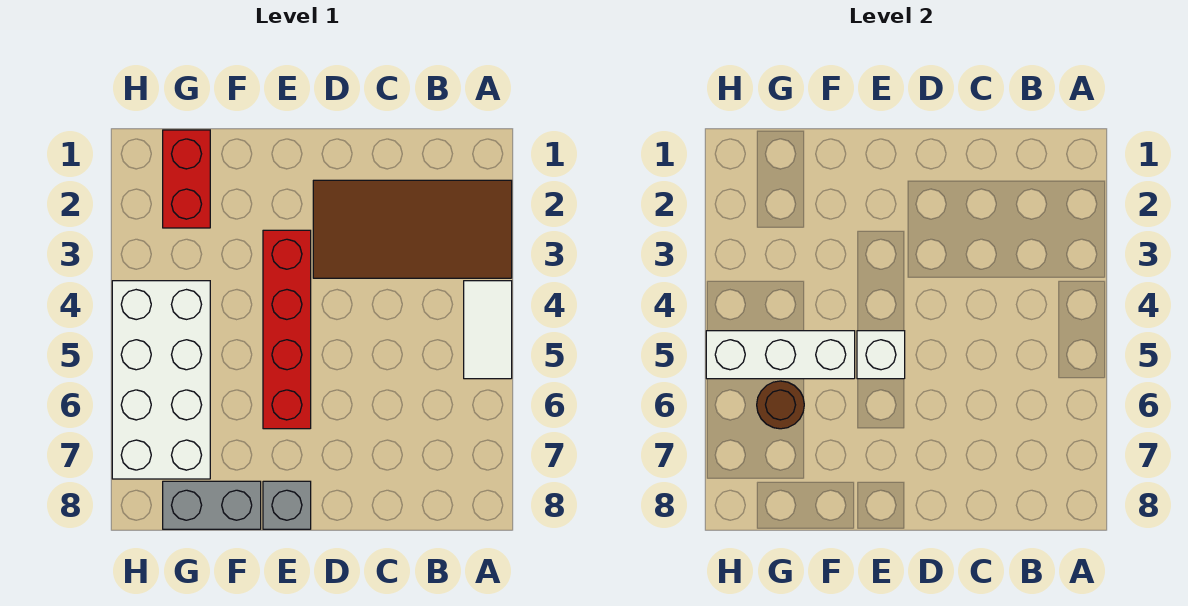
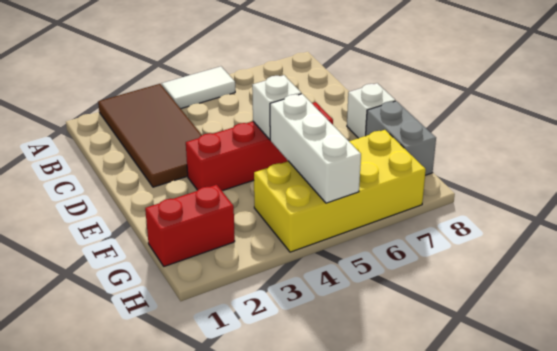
grey brick E8 level 1 -> white brick E8 level 1
white brick G4:H7 level 1 -> yellow brick G4:H7 level 1
brown round brick G6 level 2 -> none

